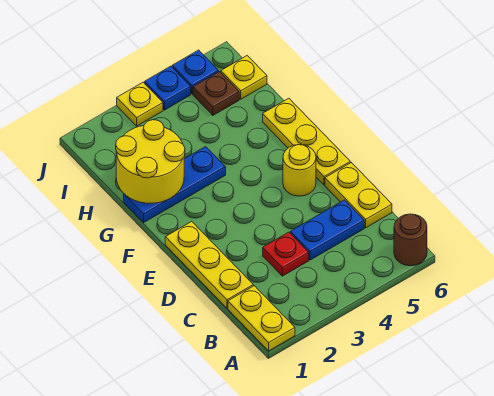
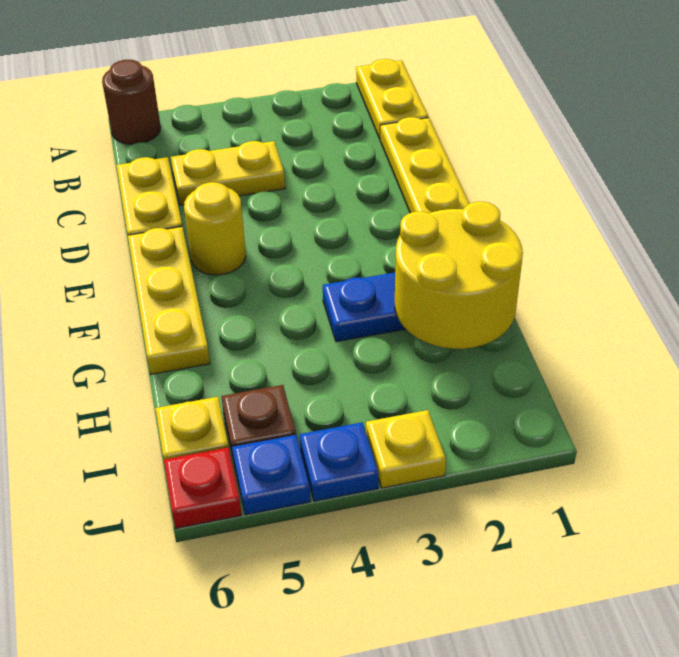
red plate C3 level 1 -> red plate J6 level 1
blue plate C4:C5 level 1 -> yellow plate C4:C5 level 1

